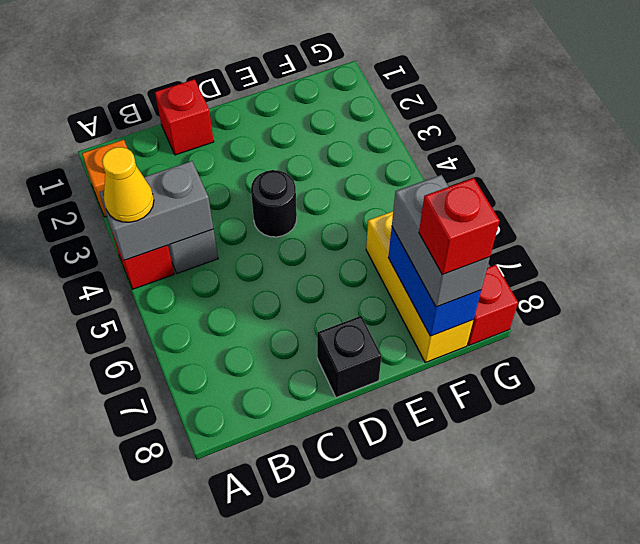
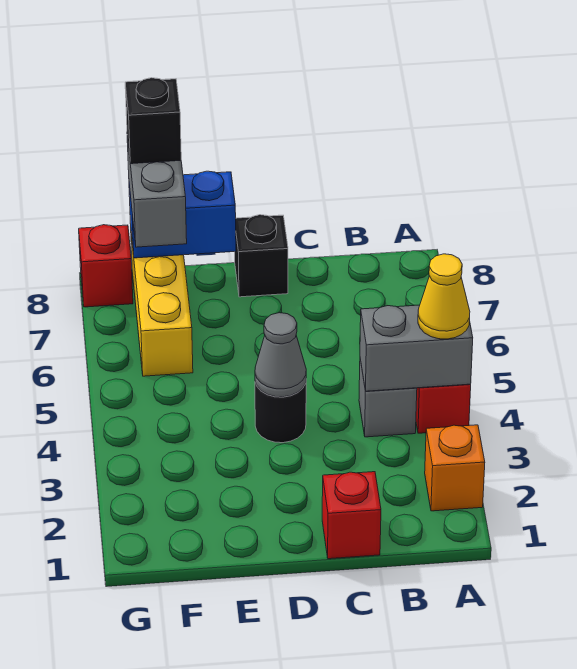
none -> grey cone D4 level 2
blue brick F7:F8 level 2 -> blue brick E8:F8 level 2
red brick F8 level 4 -> black brick F8 level 4

